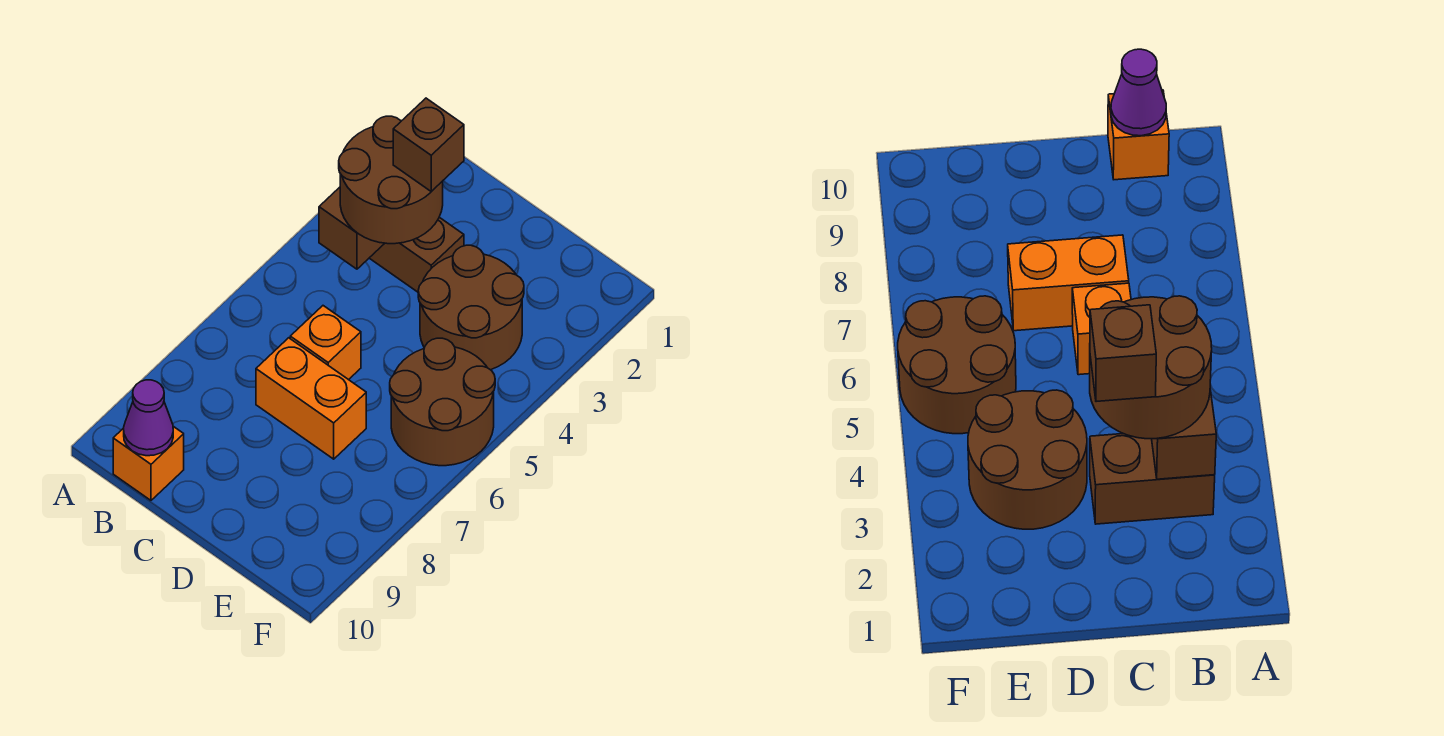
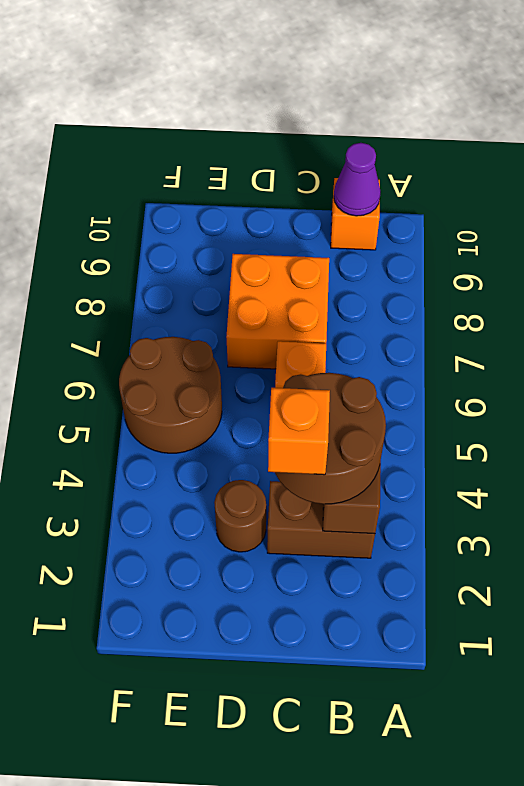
brown brick C3 level 4 -> orange brick C3 level 4
orange brick C7:D7 level 1 -> orange brick C7:D8 level 1
brown round brick D3:E4 level 1 -> brown round brick D3 level 1

